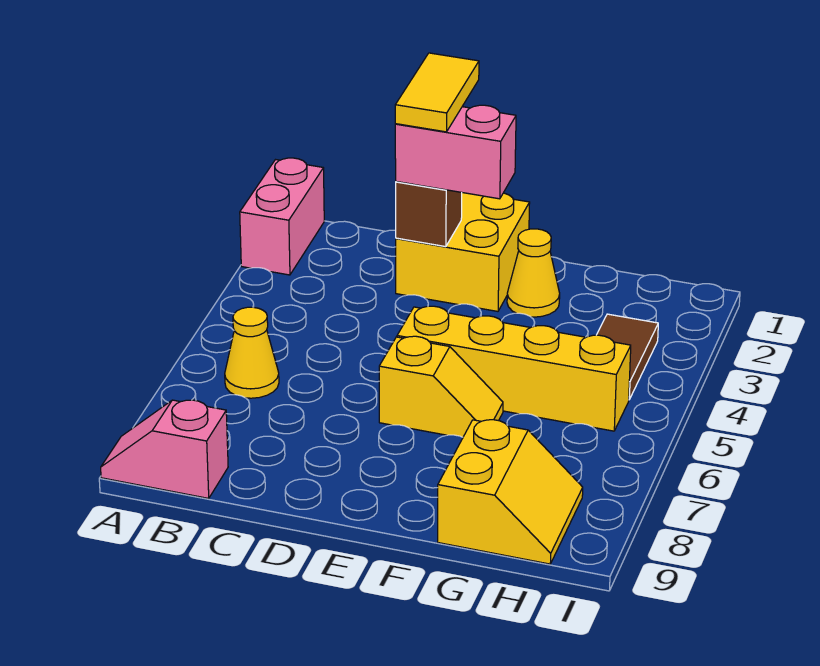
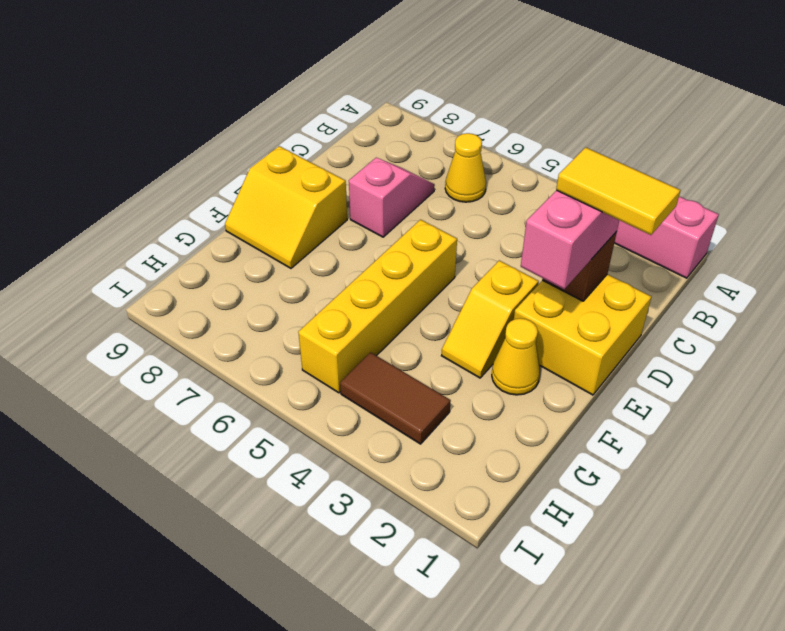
pink slope A9:B9 level 1 top B -> pink slope C7:D7 level 1 top D
yellow slope E6:F6 level 1 top E -> yellow slope E3:F3 level 1 top E
yellow slope G8:H9 level 1 top G -> yellow slope E8:F9 level 1 top E

